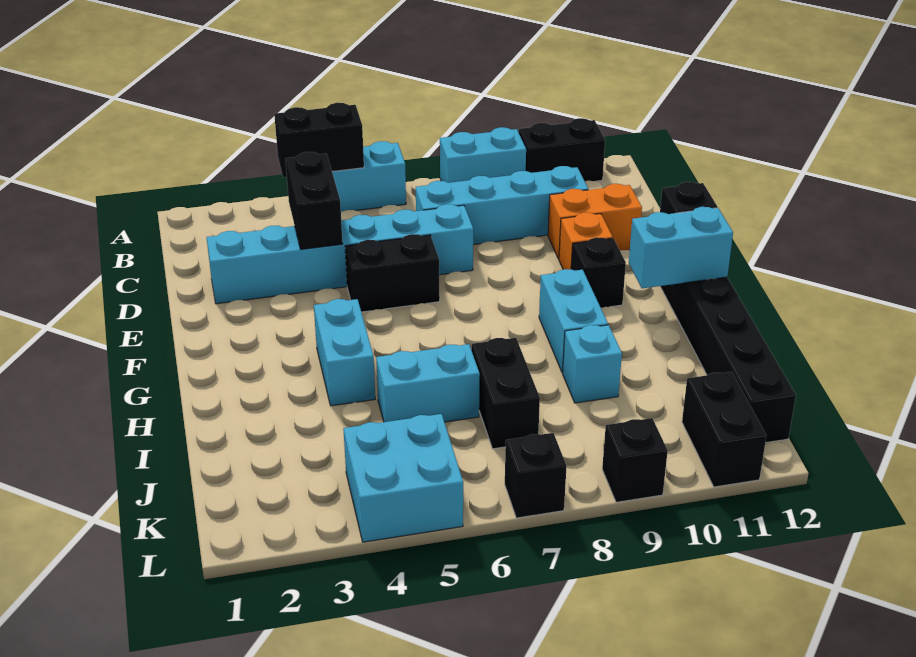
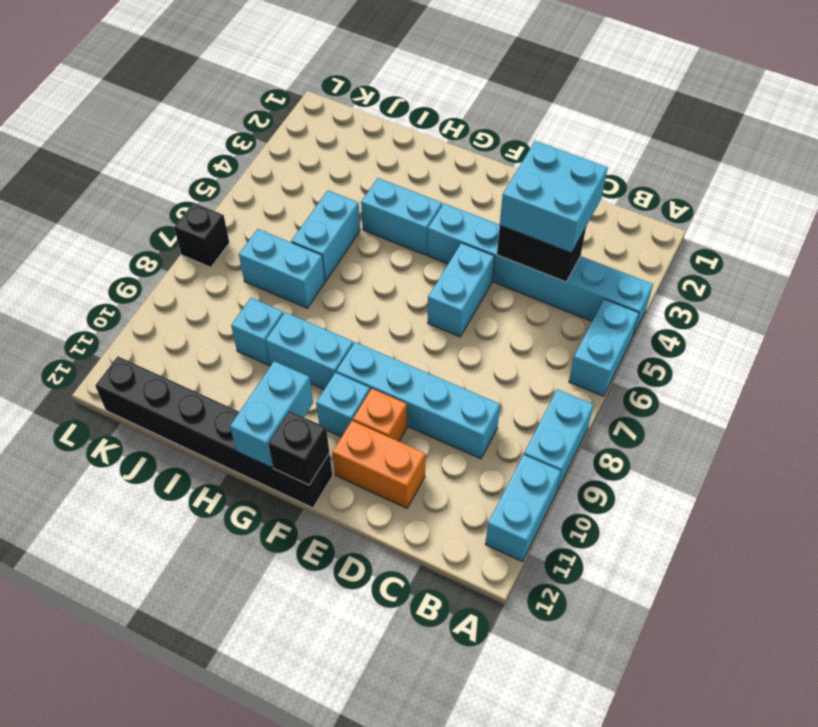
black brick A4:A5 level 2 -> none
black brick A10:A11 level 1 -> cyan brick A10:A11 level 1
cyan brick C7:C10 level 1 -> cyan brick C9:F9 level 1
cyan brick D2:D7 level 1 -> cyan brick A4:F4 level 1
orange brick D10:D11 level 1 -> orange brick D11:E11 level 1
black brick E5:E6 level 1 -> cyan brick E5:E6 level 1
black brick F10 level 1 -> cyan brick F10 level 1
black brick I7:J7 level 1 -> cyan brick I7:J7 level 1
cyan brick K4:L5 level 1 -> cyan brick C3:D4 level 3
black brick K11:L11 level 1 -> none
black brick L9 level 1 -> none

